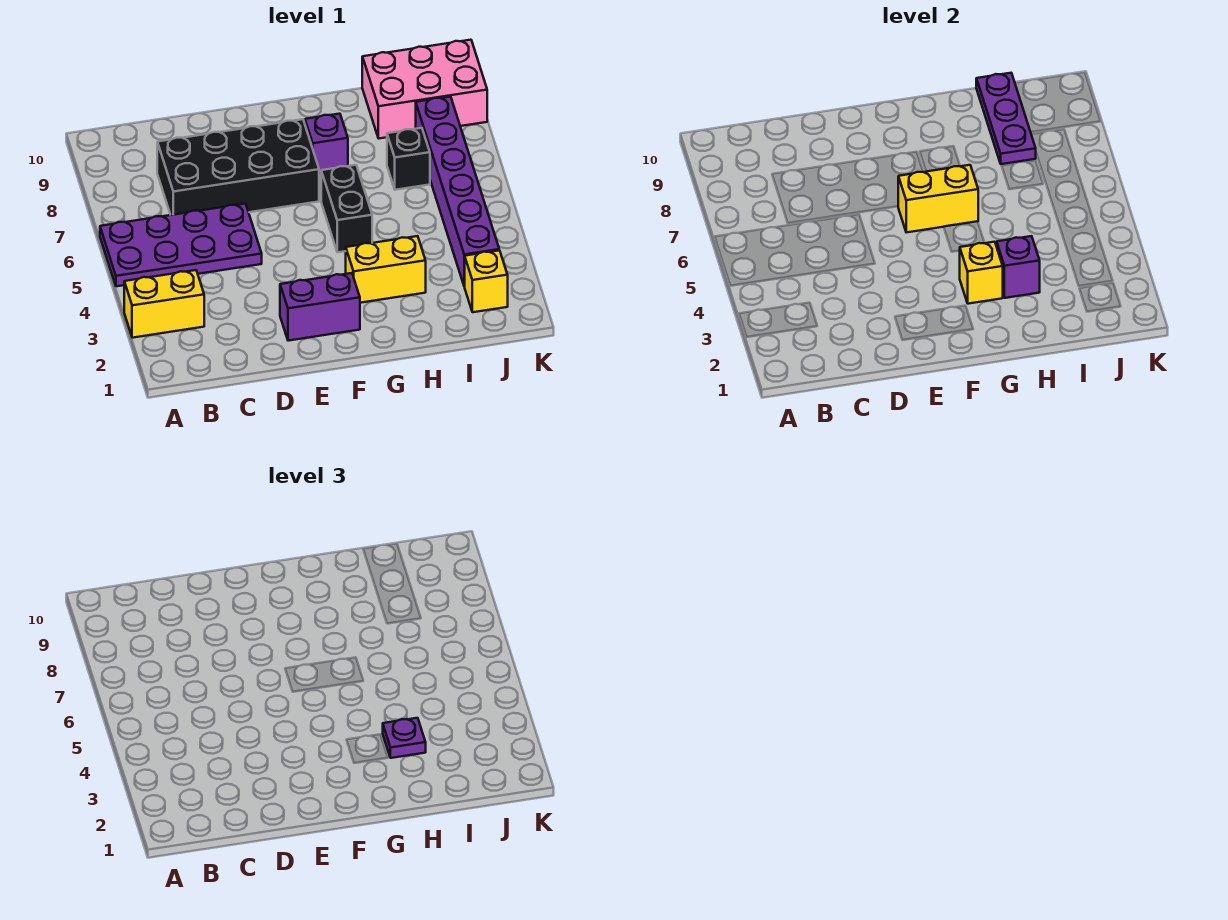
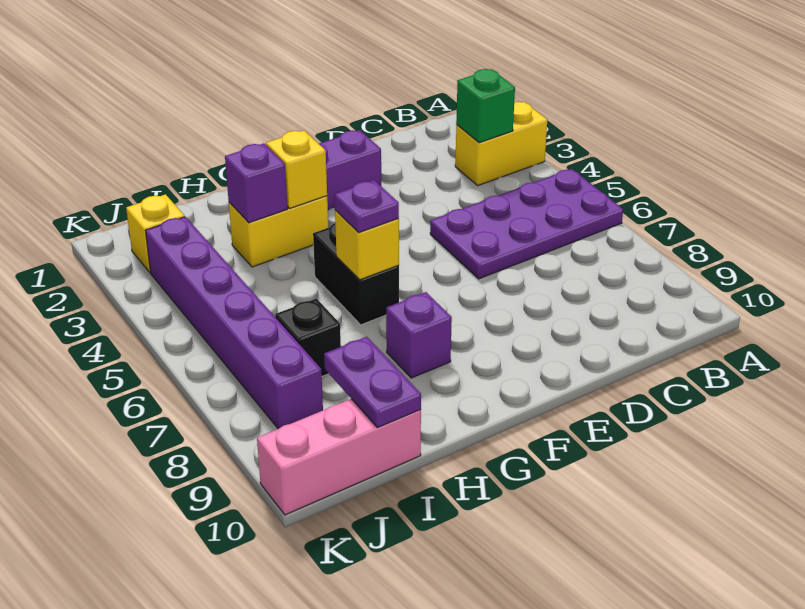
none -> green brick B3 level 2
black brick C7:F8 level 1 -> none
yellow brick F6:G6 level 2 -> yellow brick G6 level 2
purple plate H3 level 3 -> purple plate G6 level 3
purple plate I8:I10 level 2 -> purple plate I9:I10 level 2
pink brick I9:K10 level 1 -> pink brick I10:K10 level 1

